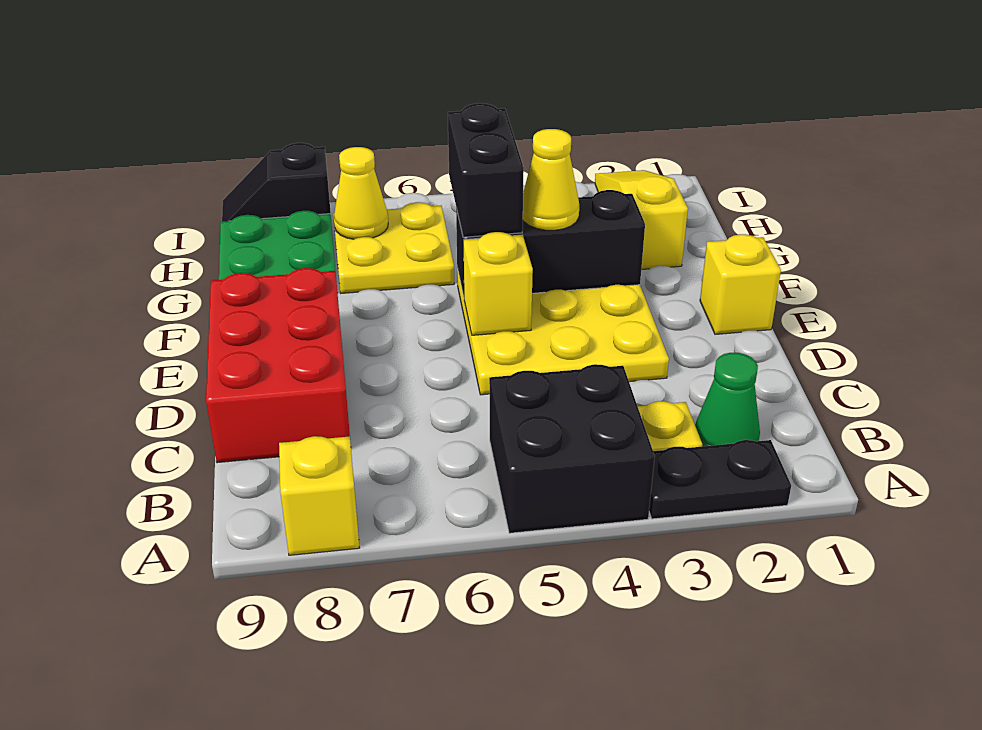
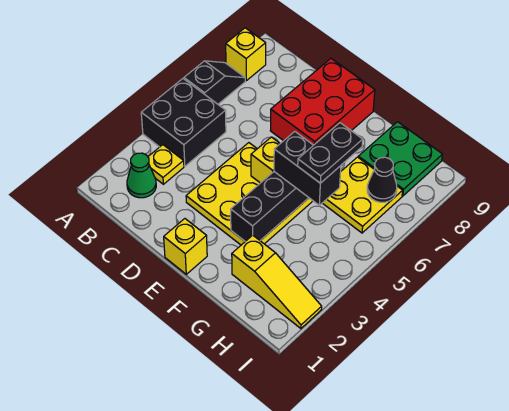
black plate A2:A3 level 1 -> black plate G5:G6 level 4
red brick C8:E9 level 1 -> red brick D7:E9 level 1
yellow cone F4 level 3 -> none
yellow cone H7 level 2 -> black cone H7 level 2
black slope I8:I9 level 1 top 8 -> black slope A6:A7 level 1 top 6

